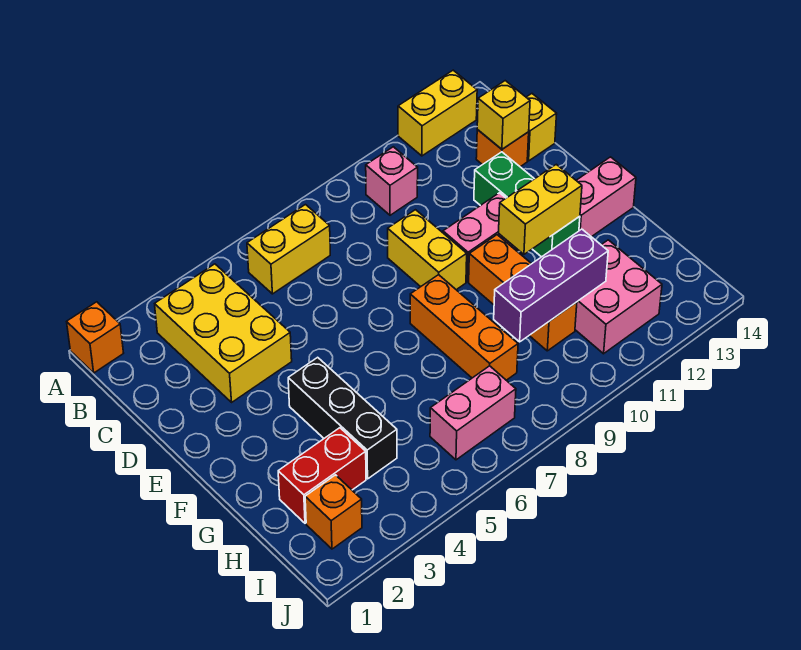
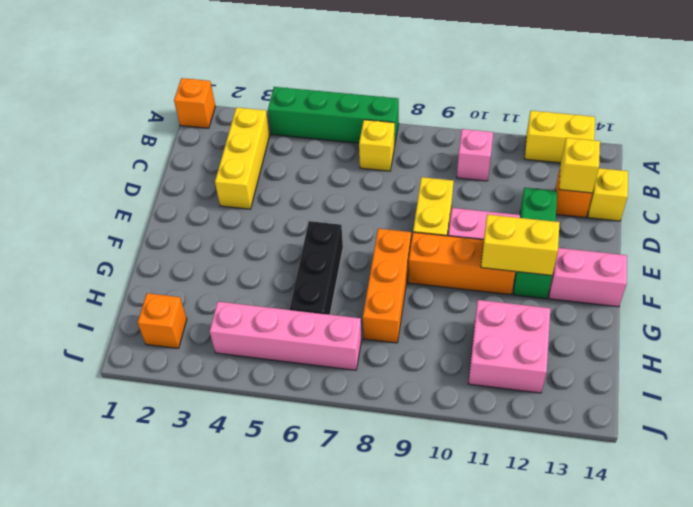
none -> green brick A4:A7 level 1
yellow brick B3:D4 level 1 -> yellow brick B3:D3 level 1
yellow brick B6:B7 level 1 -> yellow brick B7 level 1
black brick F4:H4 level 1 -> black brick F6:H6 level 1
orange brick F10:H10 level 1 -> orange brick F9:F11 level 1
red brick H2:H3 level 1 -> none
purple brick H9:H11 level 2 -> none
pink brick I6:I7 level 1 -> pink brick I4:I7 level 1

